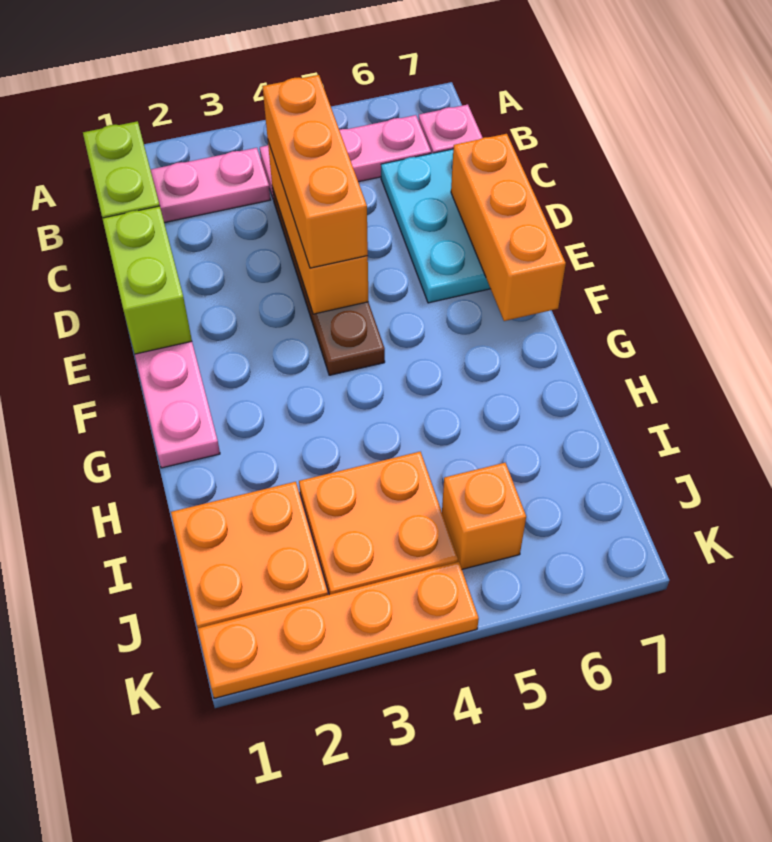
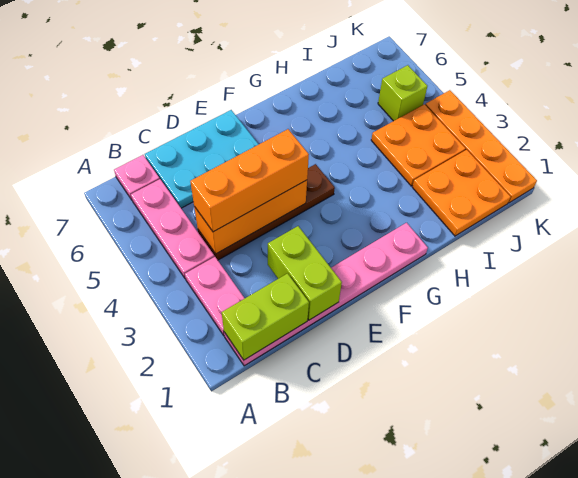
lime brick D1:E1 level 2 -> lime brick D1:D2 level 2
orange brick D7:F7 level 2 -> none
orange brick J5 level 1 -> lime brick J5 level 1

